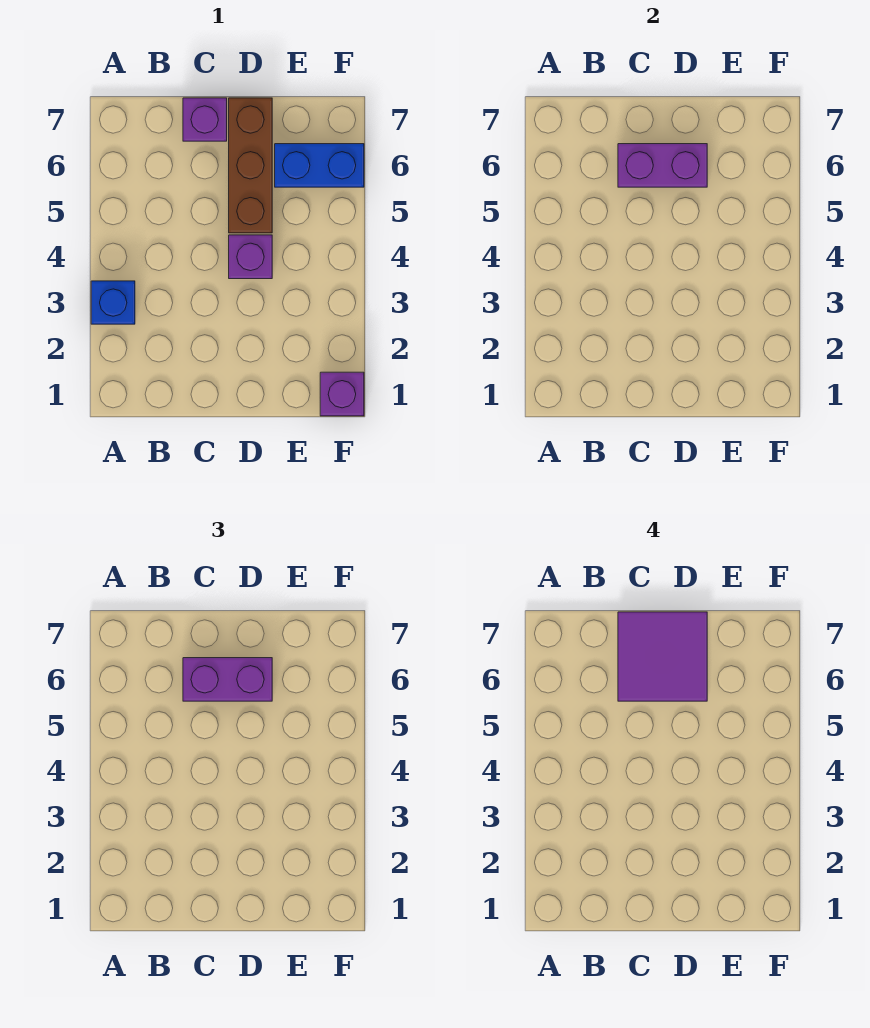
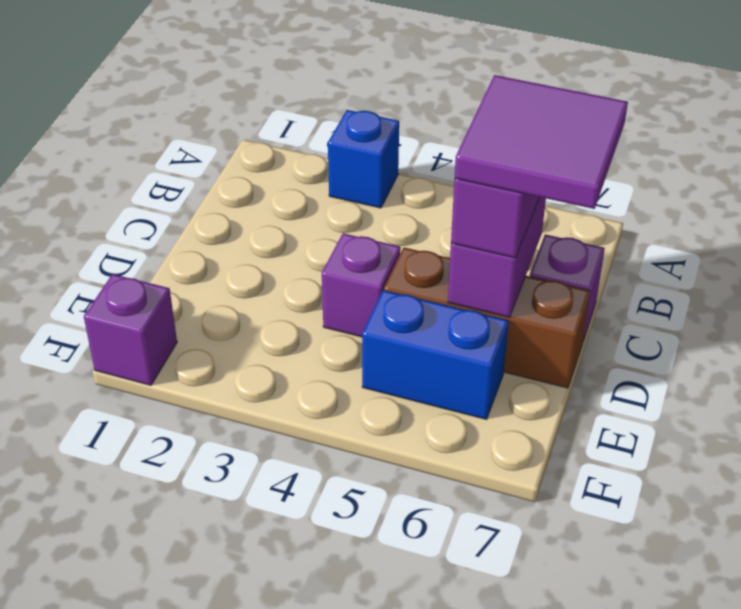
blue brick E6:F6 level 1 -> blue brick E5:E6 level 1

